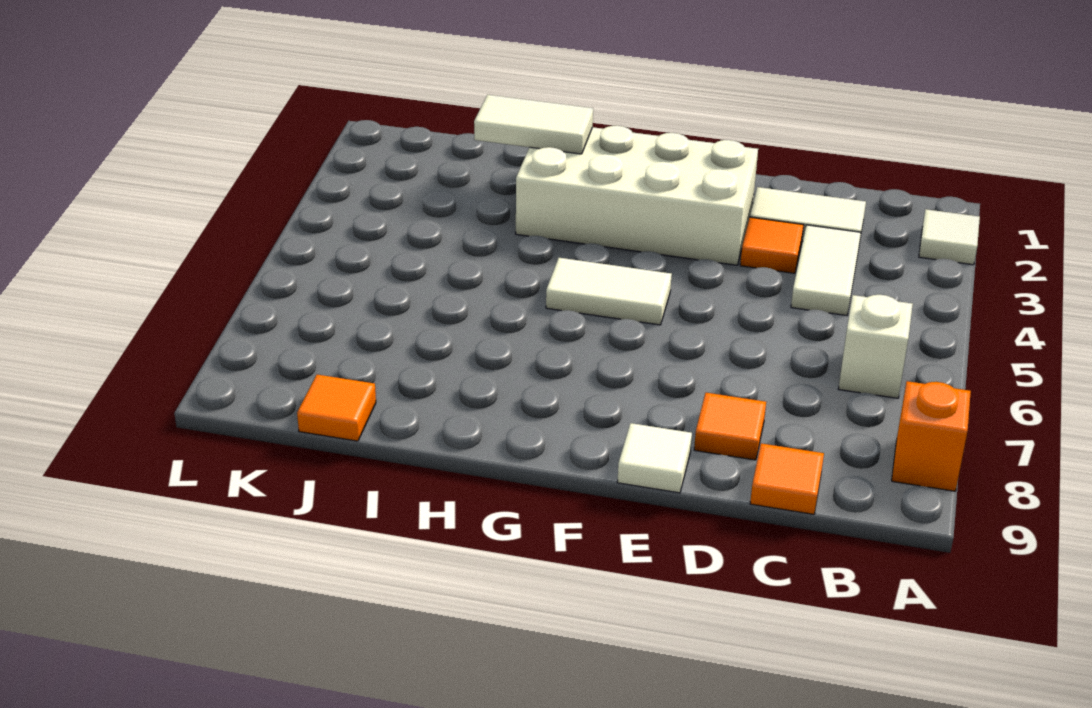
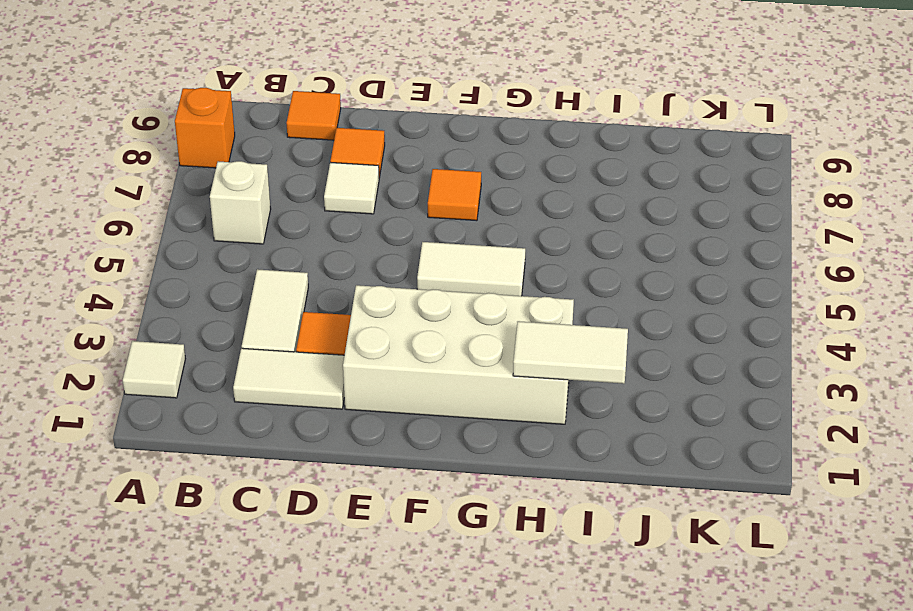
white tile E9 level 1 -> white tile D7 level 1
orange tile J9 level 1 -> orange tile F7 level 1

